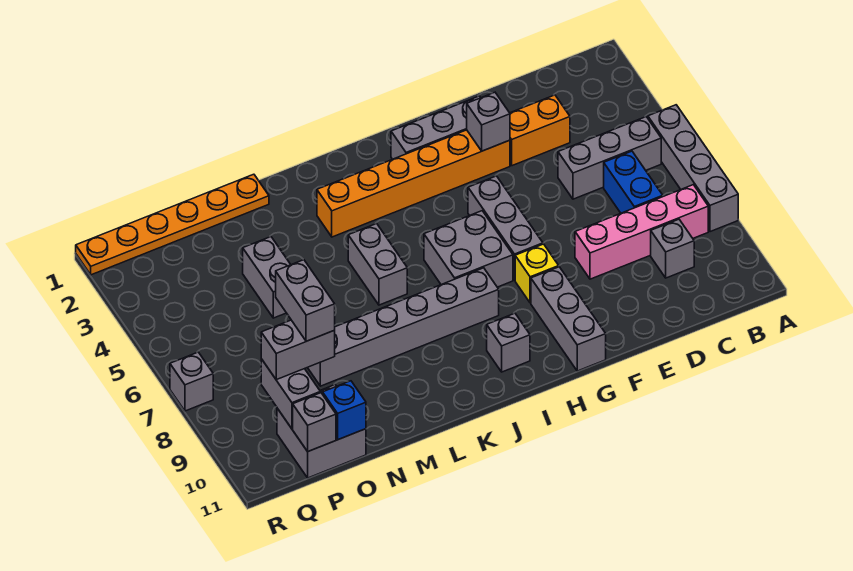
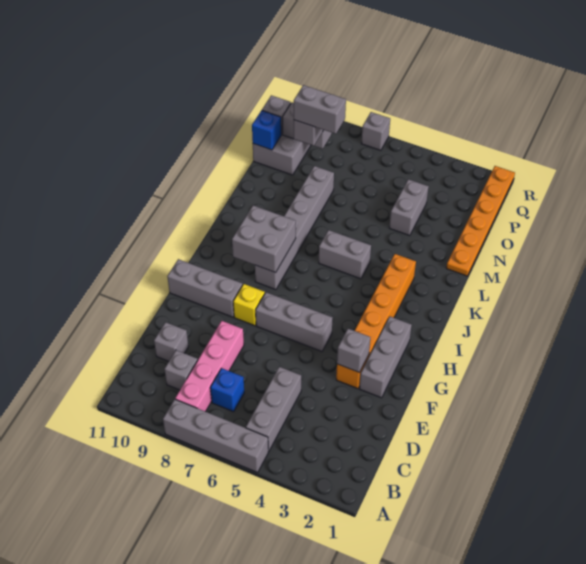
blue brick C6:C7 level 1 -> blue brick C7 level 1
orange brick D3:E3 level 1 -> none
grey brick H6:I7 level 1 -> grey brick I8:J9 level 2
grey brick I10 level 1 -> grey brick D10 level 1
grey brick N4:N5 level 1 -> grey brick N4:O4 level 1

